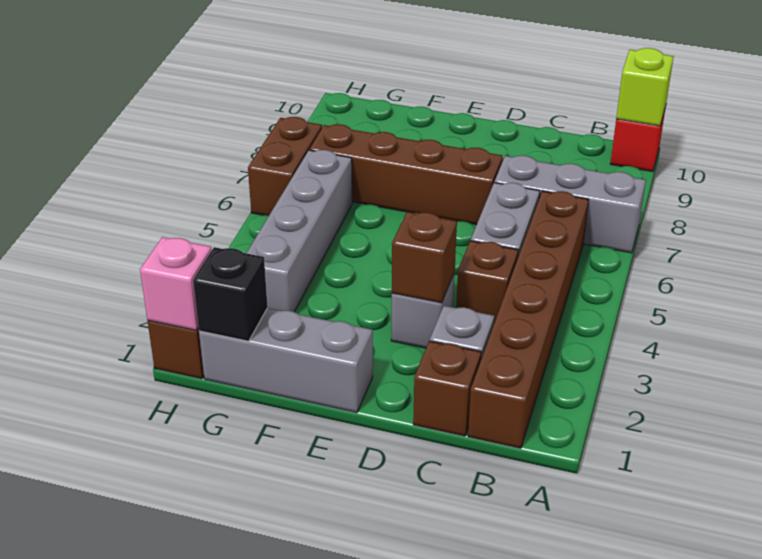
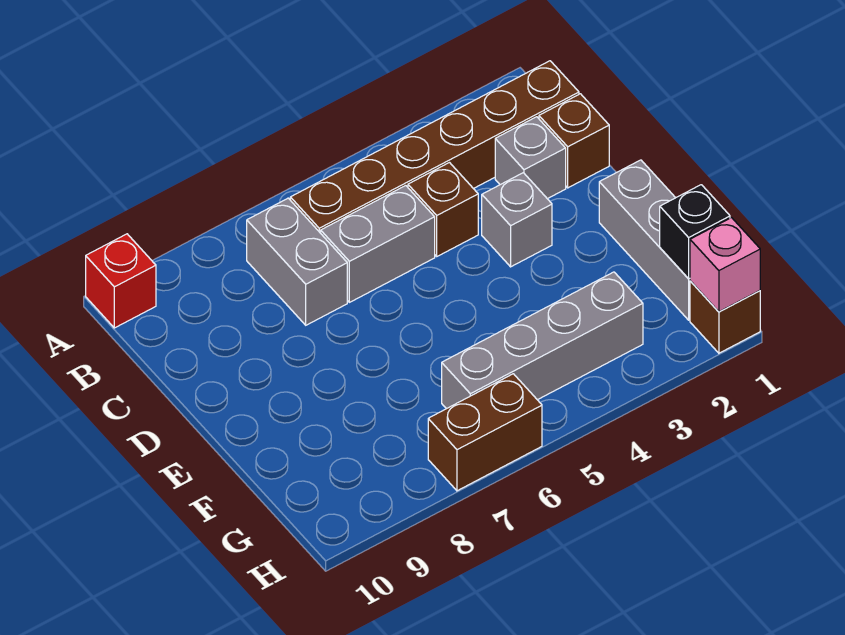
grey brick A7:C7 level 1 -> grey brick B7:C7 level 1
lime brick A10 level 2 -> none
brown brick D3 level 2 -> none
brown brick D7:G7 level 1 -> none

